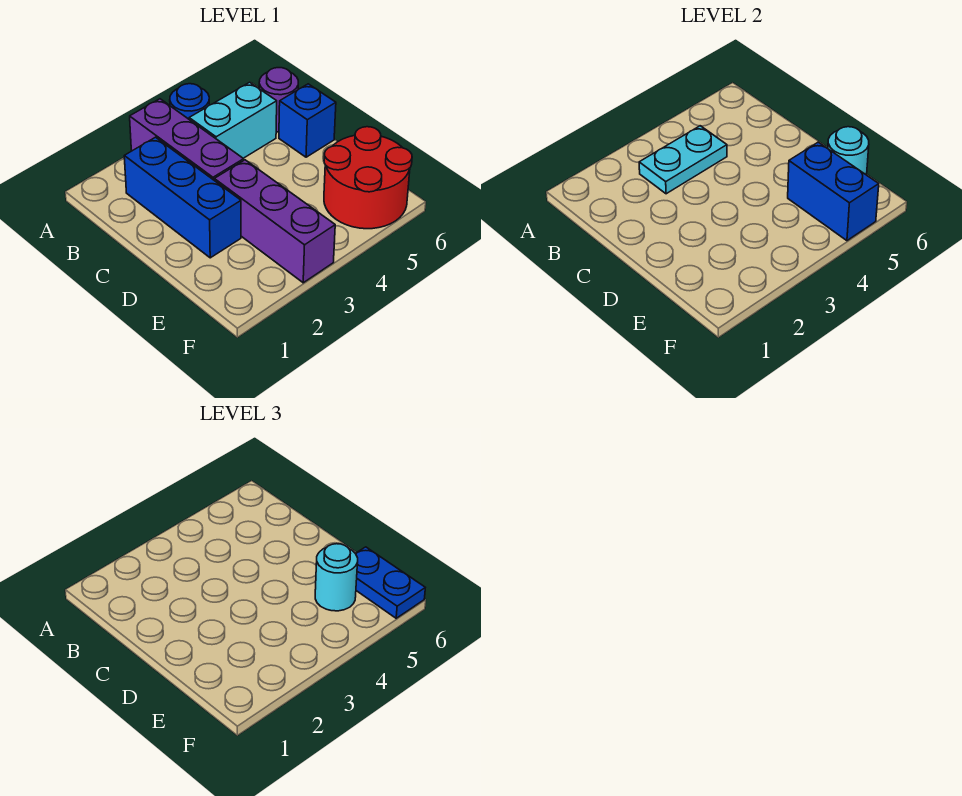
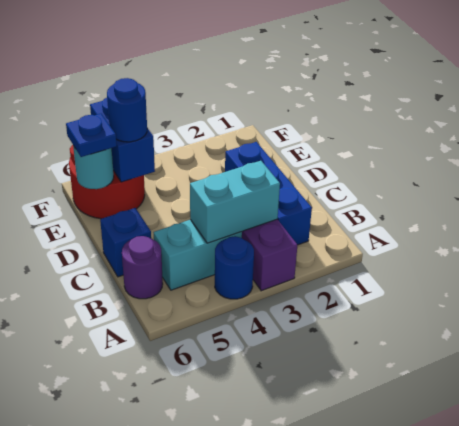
cyan plate B3:B4 level 2 -> cyan brick B3:B4 level 2
purple brick D3:F3 level 1 -> none
cyan round brick E5 level 3 -> blue round brick E5 level 3
blue plate E6:F6 level 3 -> blue plate E6 level 3

